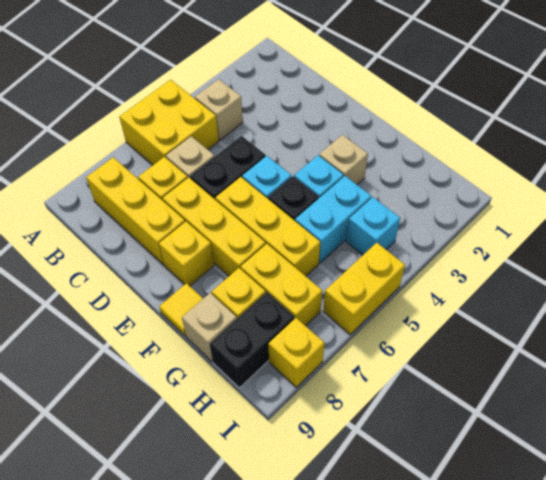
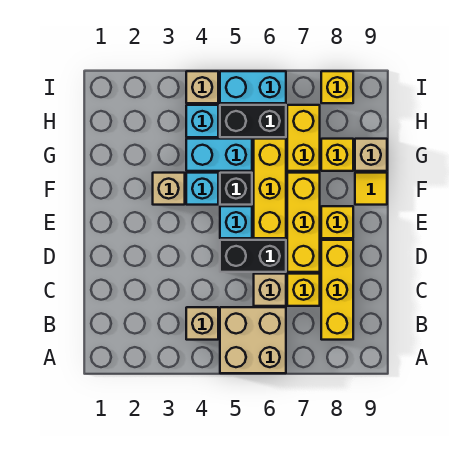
yellow brick A5:B6 level 1 -> tan brick A5:B6 level 1
black brick H8:H9 level 1 -> black brick H5:H6 level 1
none -> tan brick I4 level 1
yellow brick I5:I6 level 1 -> cyan brick I5:I6 level 1

